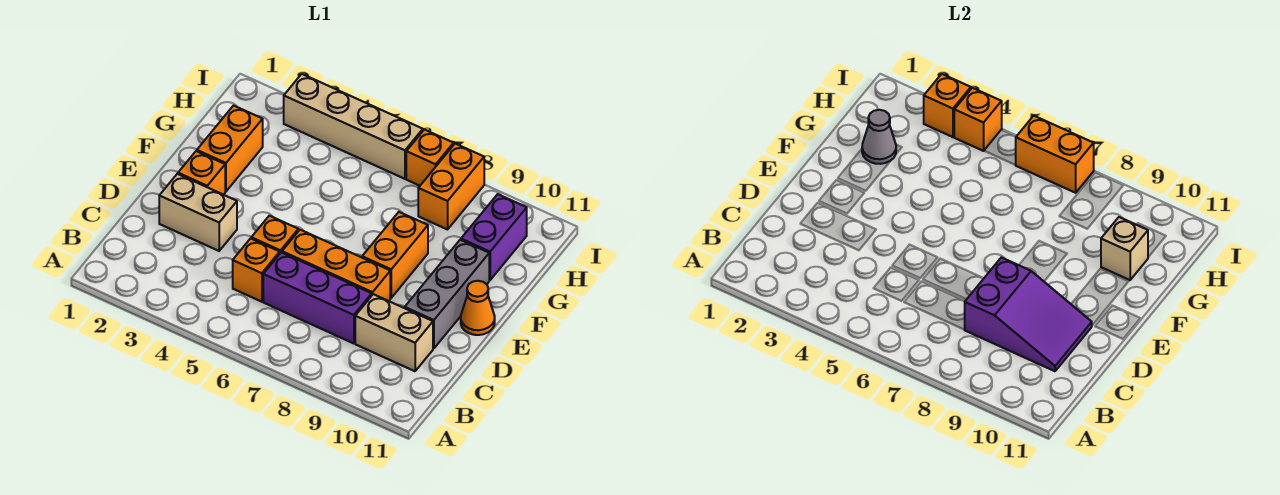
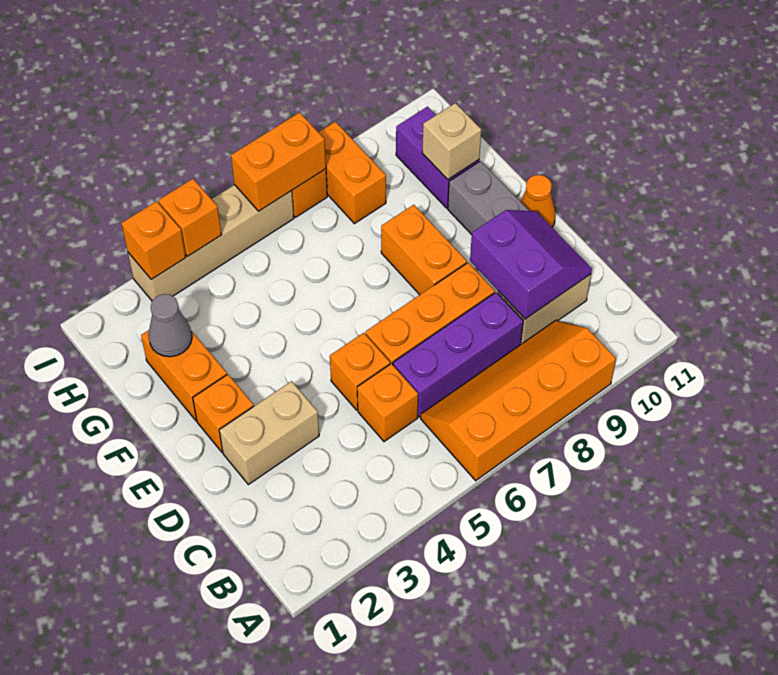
none -> orange slope A6:B9 level 1 top A
purple slope C8:D10 level 2 top 8 -> purple slope C9:D10 level 2 top 9

